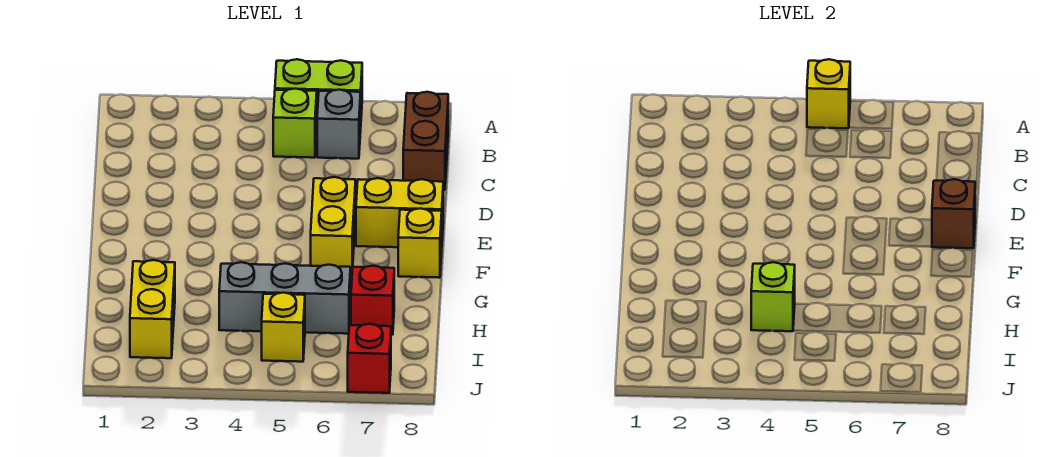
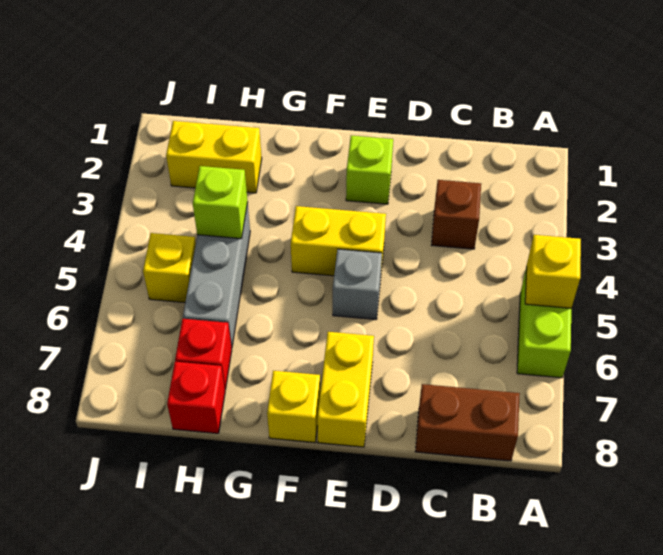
lime brick B5 level 1 -> lime brick E2 level 1
grey brick B6 level 1 -> grey brick E5 level 1
yellow brick E6:F6 level 1 -> yellow brick E4:F4 level 1
brown brick E8 level 2 -> brown brick C3 level 1
red brick J7 level 1 -> red brick H8 level 1

